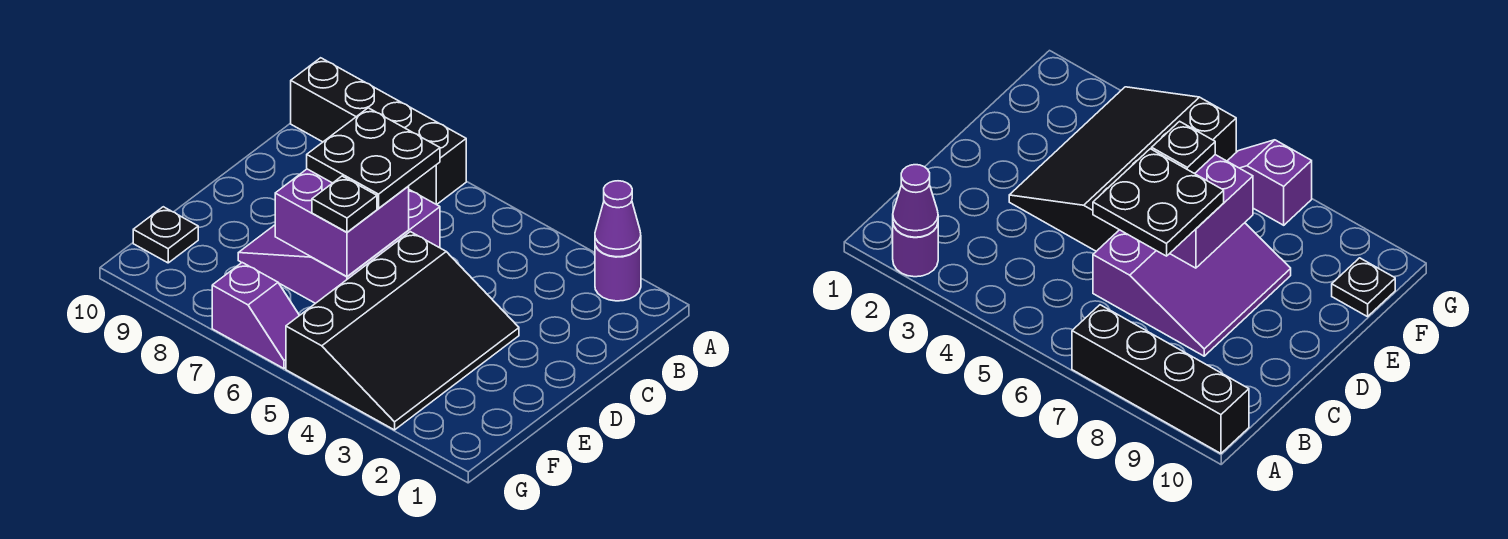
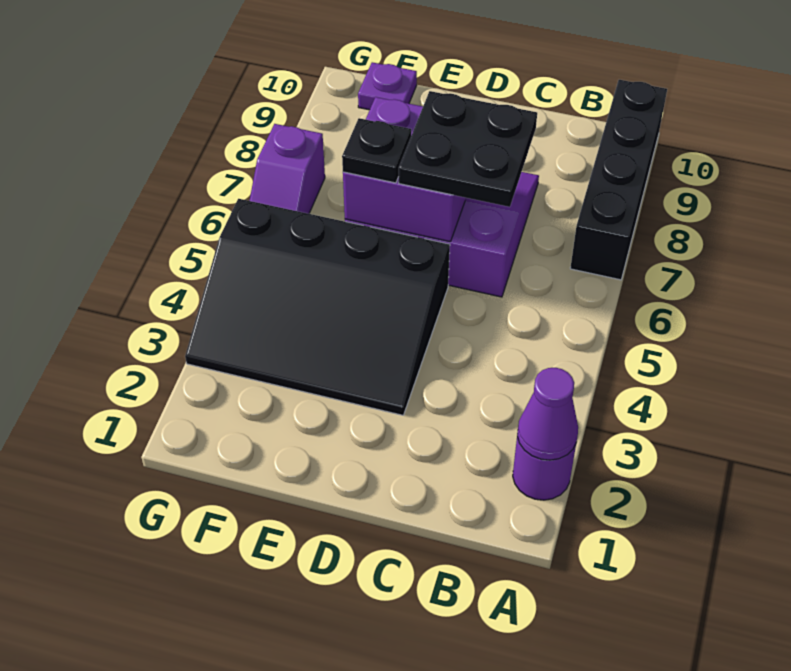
black plate F10 level 1 -> purple plate F10 level 1

